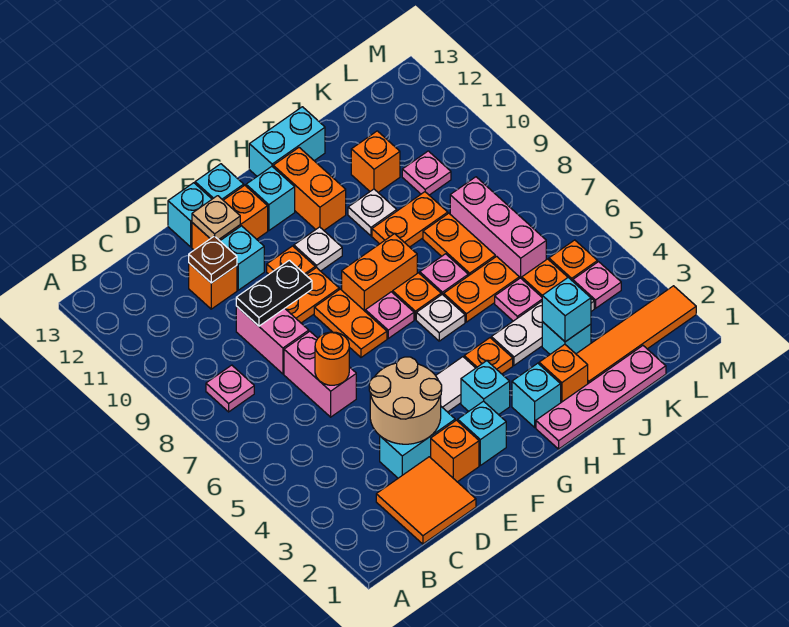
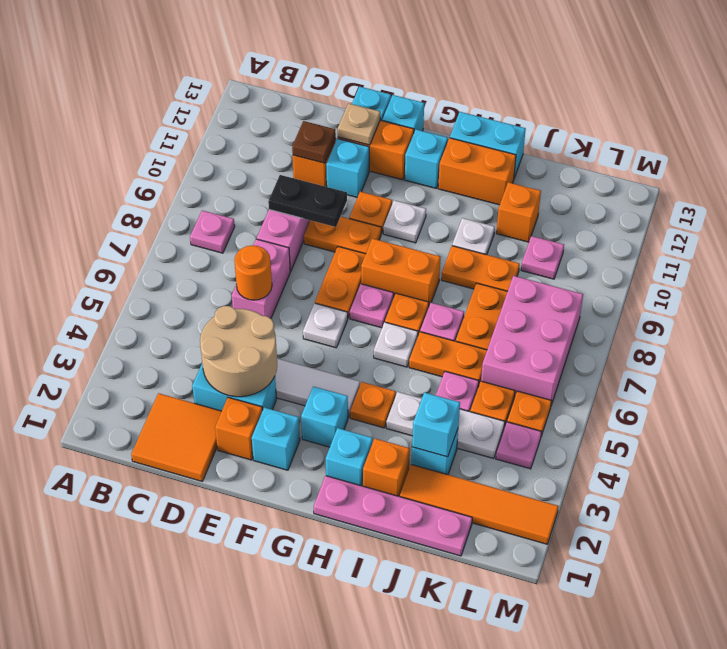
none -> white plate F6 level 1
orange brick H11:H12 level 1 -> orange brick H12:I12 level 1
pink brick K6:K8 level 1 -> pink brick K6:L8 level 1

